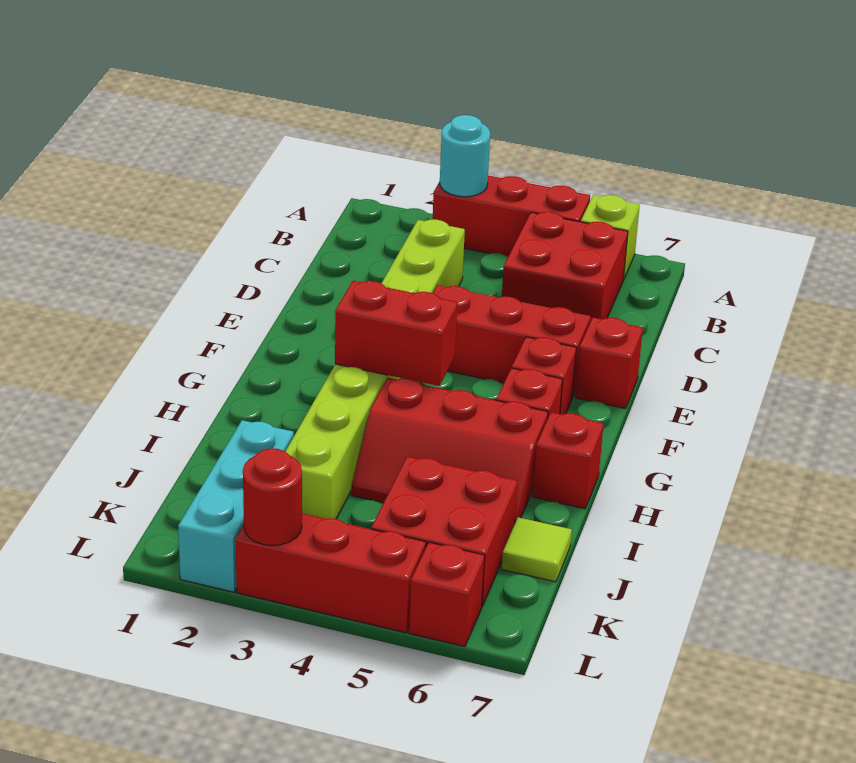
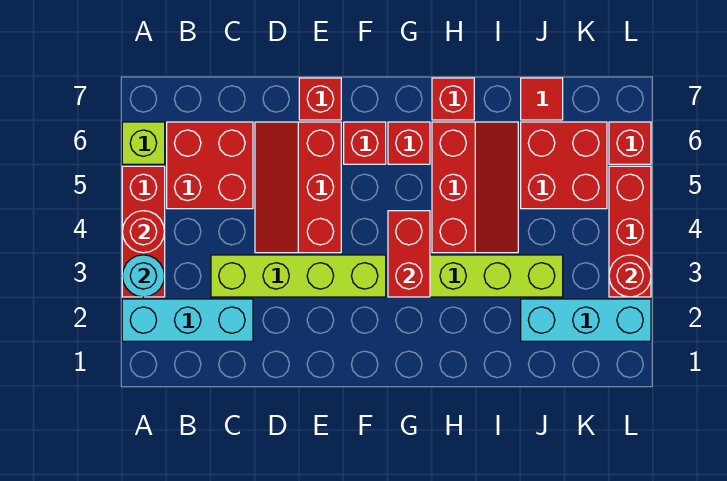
none -> cyan brick A2:C2 level 1
none -> red round brick A4 level 2
lime tile J7 level 1 -> red tile J7 level 1

